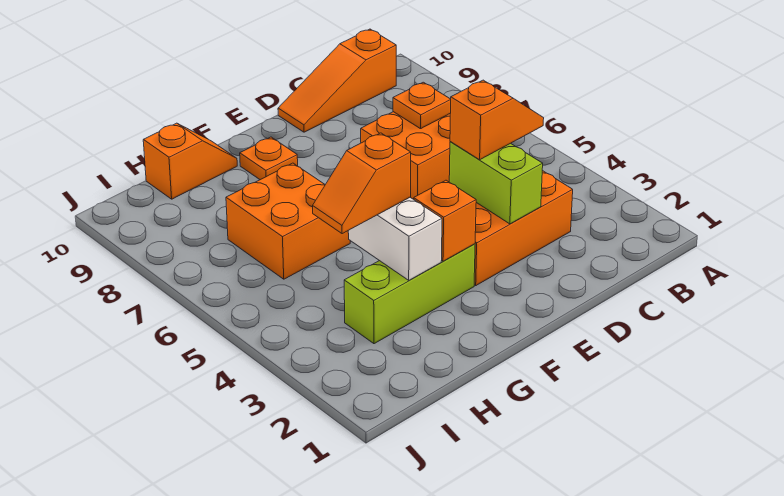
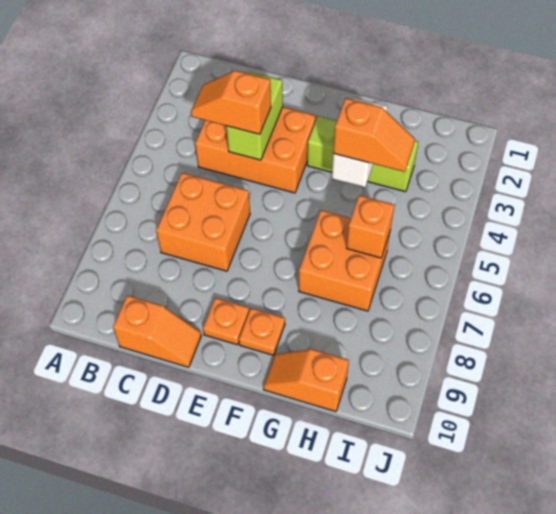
orange slope B10:D10 level 1 top B -> orange slope C10:D10 level 1 top C
orange plate C7 level 2 -> orange plate E9 level 1
orange brick F3 level 2 -> orange brick H6 level 2

